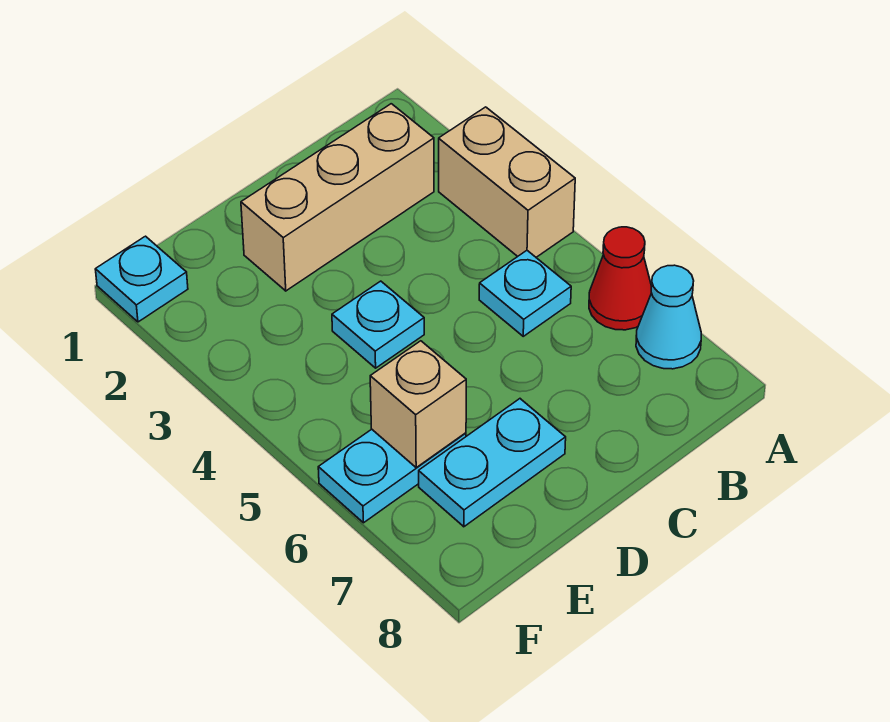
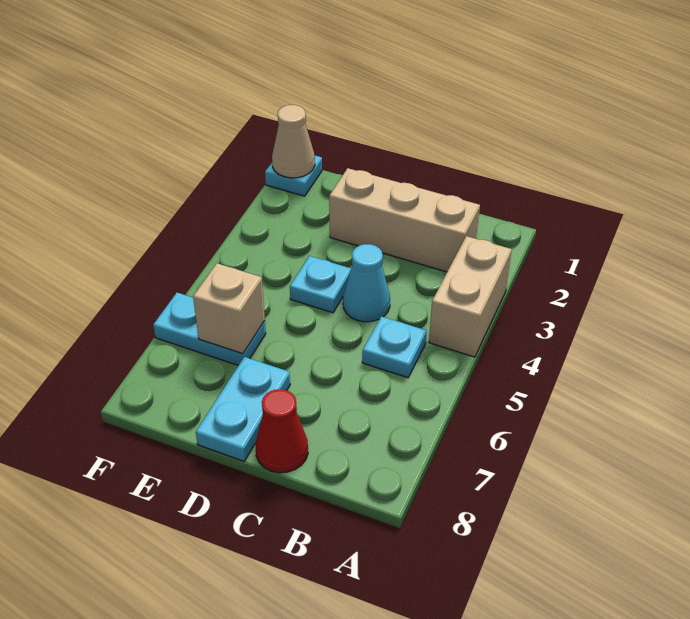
red cone A6 level 1 -> red cone C8 level 1
cyan cone A7 level 1 -> cyan cone C4 level 1
cyan plate D7:E7 level 1 -> cyan plate D7:D8 level 1
none -> tan cone F1 level 2

